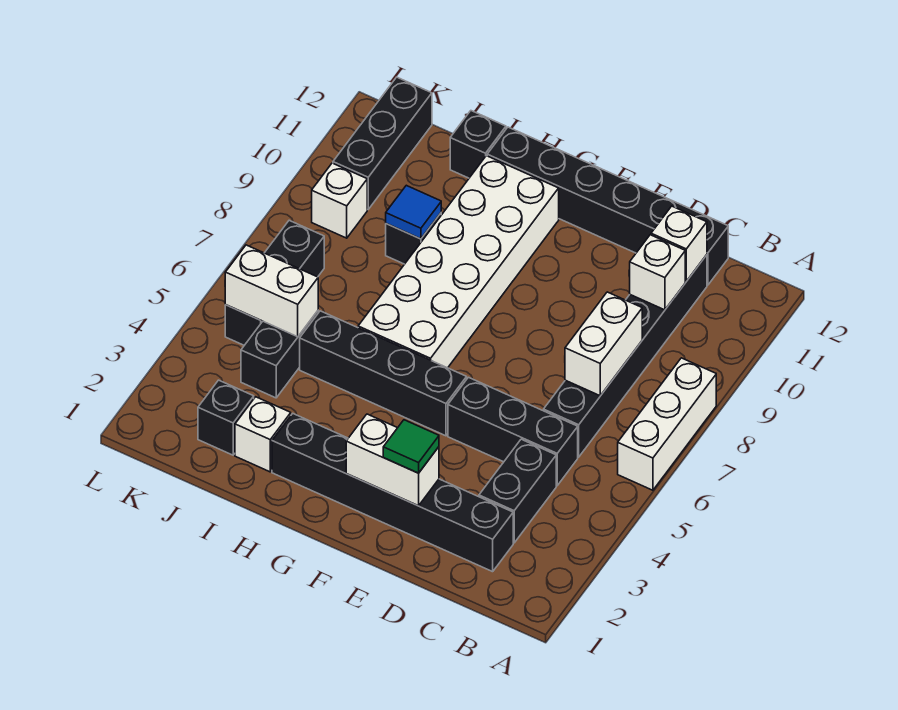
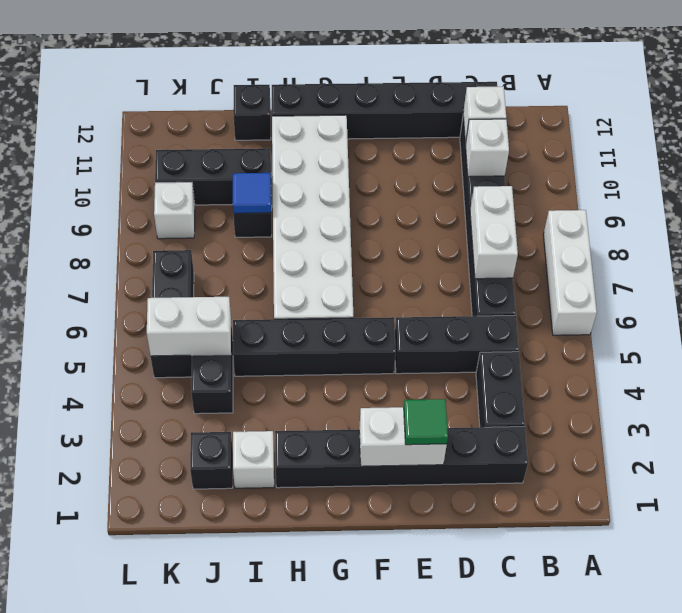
black brick K10:K12 level 1 -> black brick I10:K10 level 1

